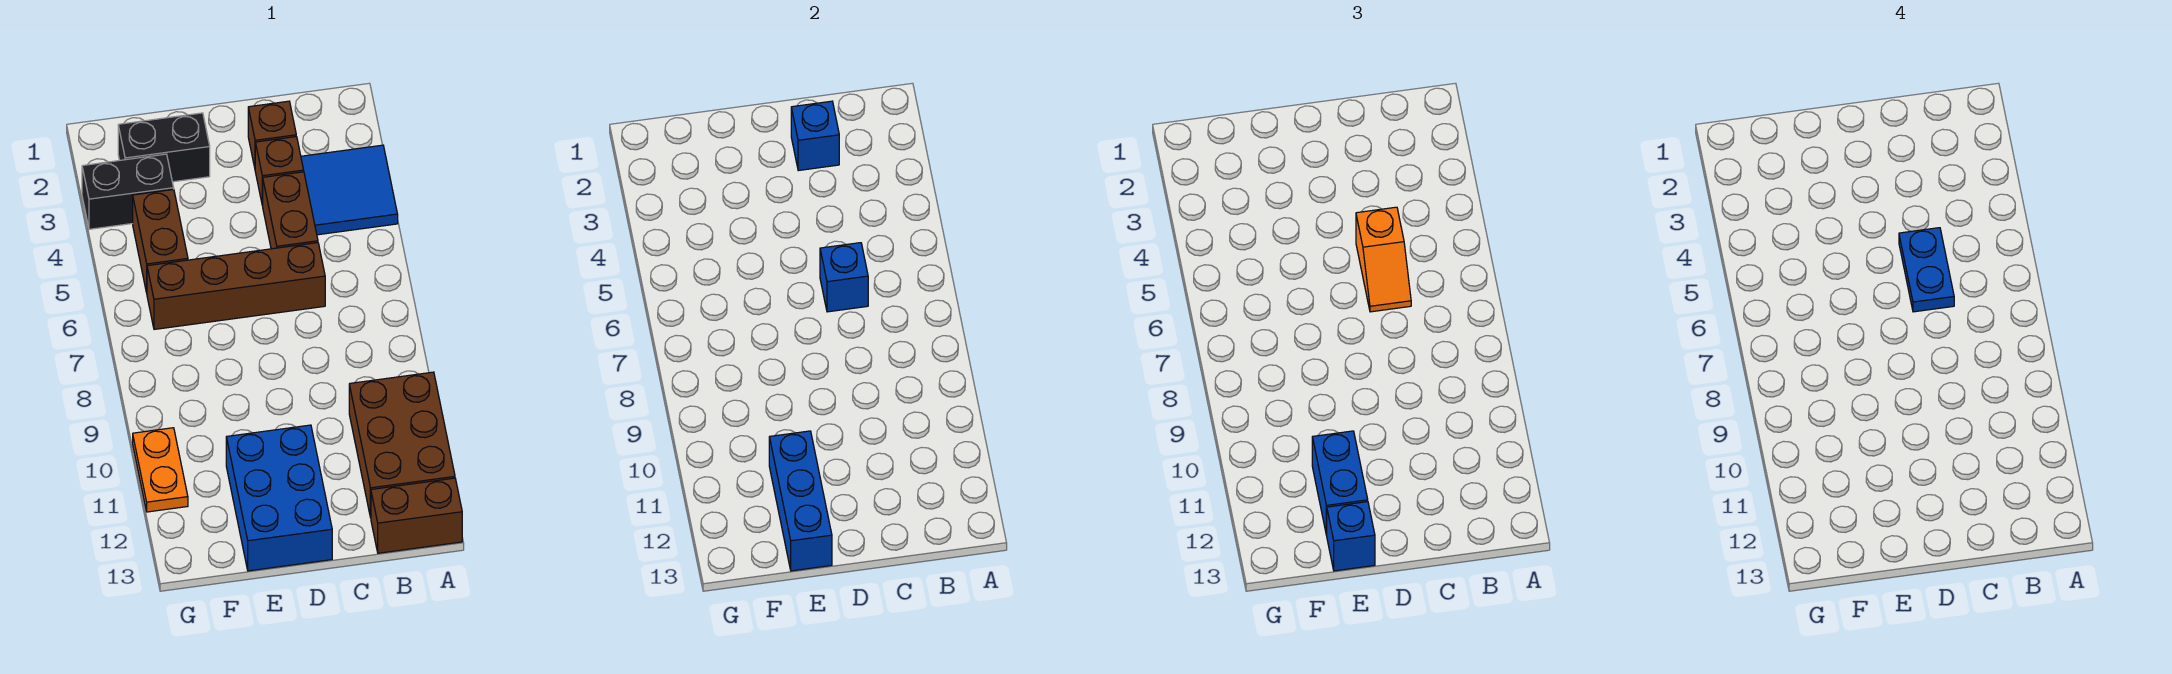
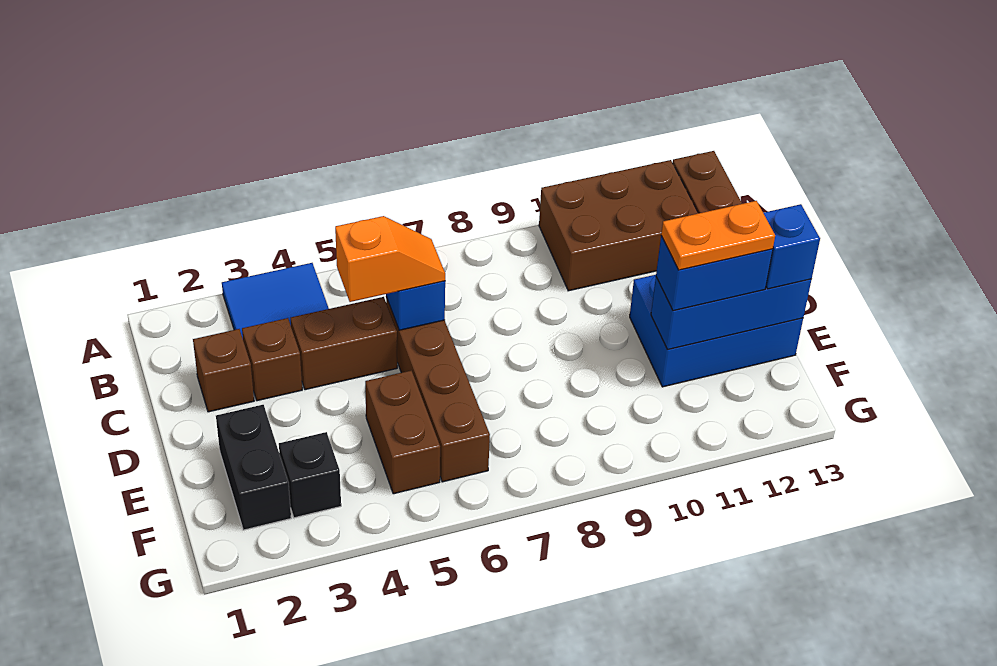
blue brick C2 level 2 -> none
blue plate C5:C6 level 4 -> none
black brick F3:G3 level 1 -> black brick F3 level 1
brown brick F4:F5 level 1 -> brown brick E5:F5 level 1
orange plate G10:G11 level 1 -> orange plate E11:E12 level 4

